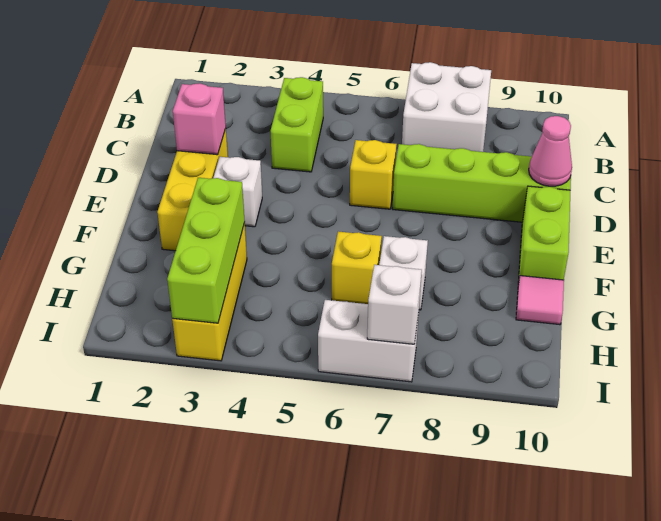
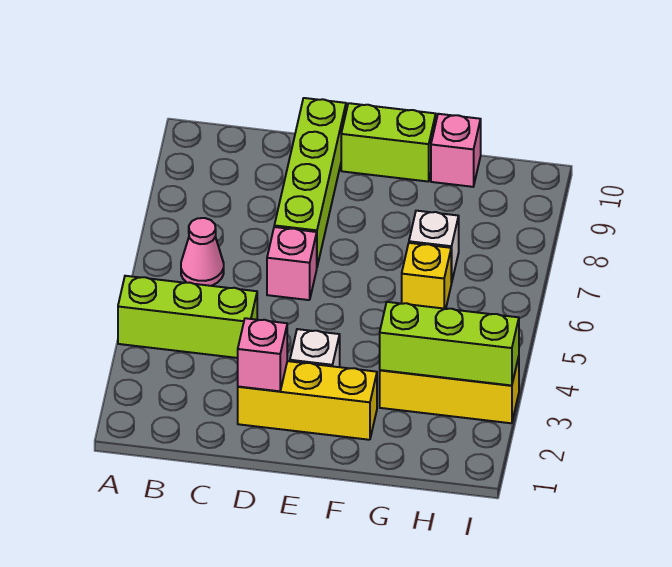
white brick A7:B8 level 1 -> none
lime brick B4:C4 level 1 -> lime brick A4:C4 level 1
yellow brick D6 level 1 -> pink brick D6 level 1
pink cone D10 level 2 -> pink cone B6 level 1
pink tile G10 level 1 -> pink brick G10 level 1
white brick I6:I7 level 1 -> none
white brick I7 level 2 -> none

